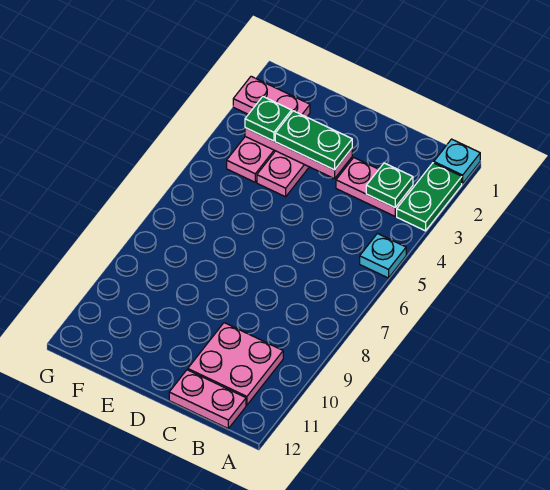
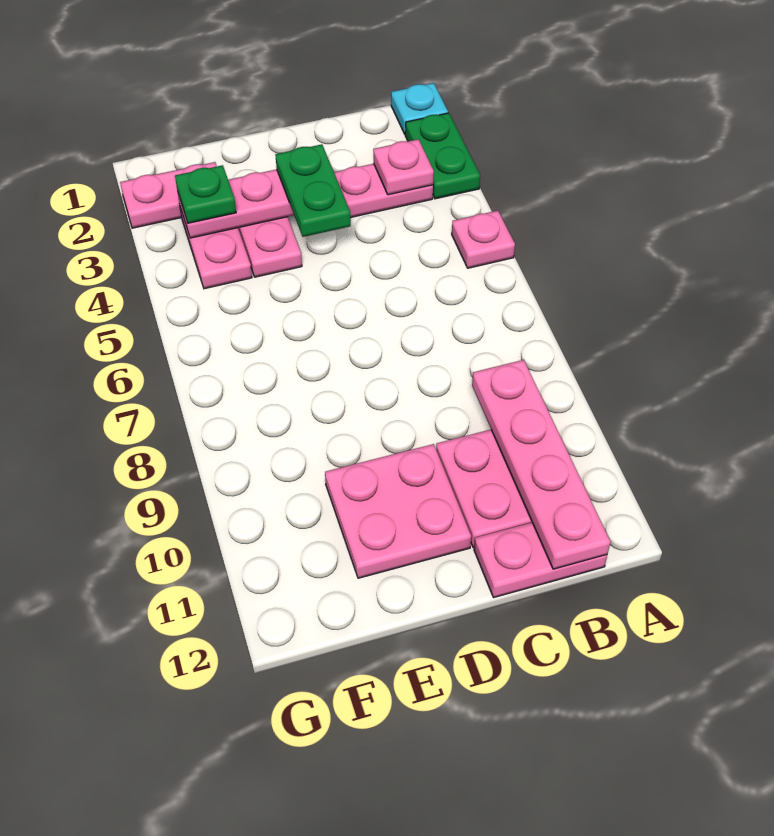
cyan plate A5 level 1 -> pink plate A5 level 1
green plate B3 level 2 -> pink plate B3 level 2
none -> pink plate B9:B12 level 2
green plate D3:E3 level 3 -> green plate D3:D4 level 3
none -> pink plate D10:E11 level 1

